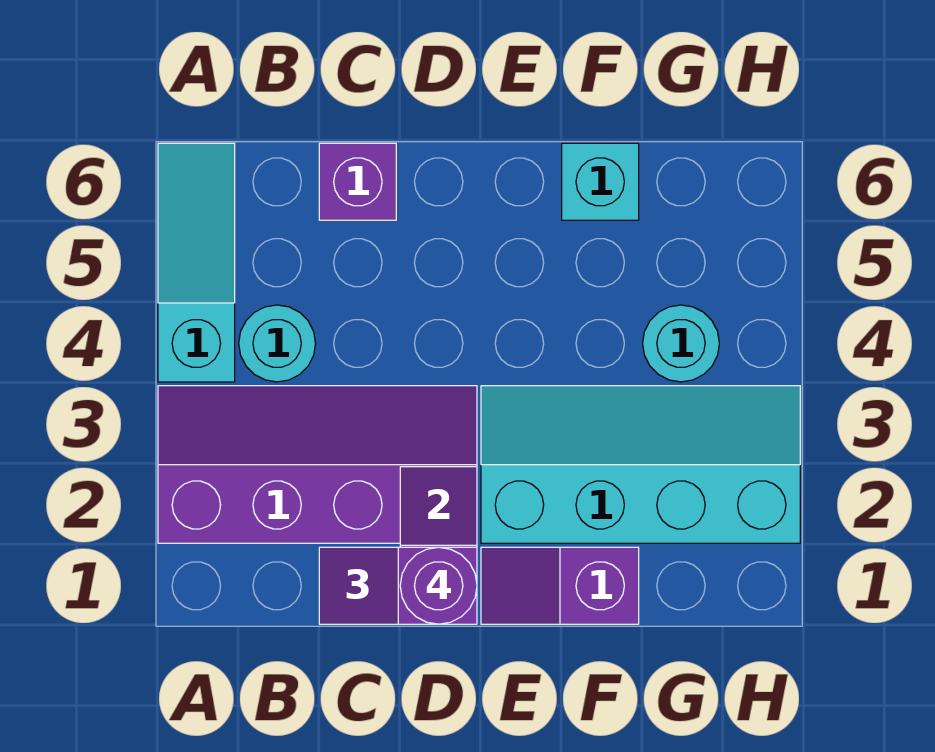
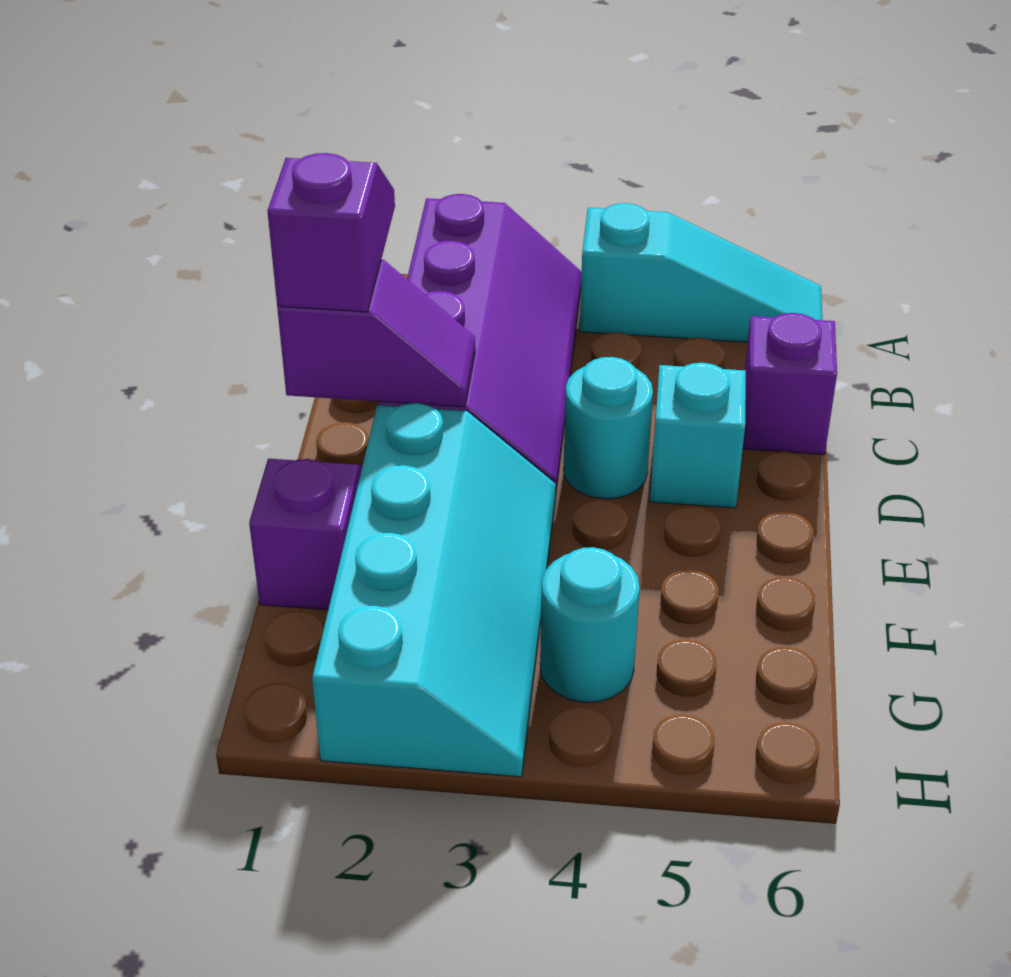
cyan round brick B4 level 1 -> cyan round brick D4 level 1
purple round brick D1 level 4 -> none
cyan brick F6 level 1 -> cyan brick D5 level 1

